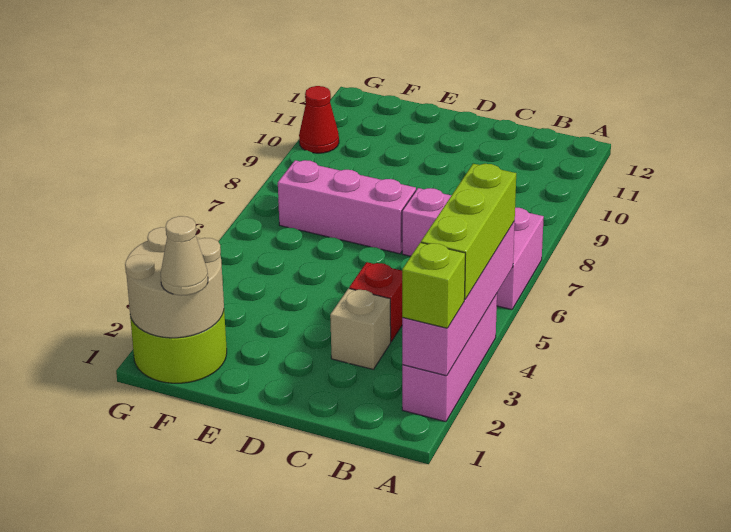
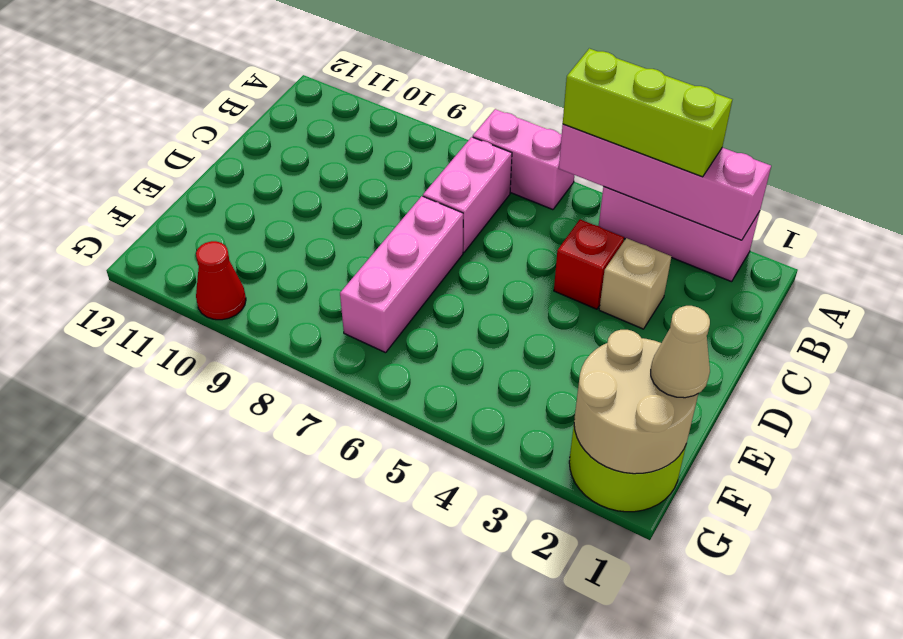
lime brick A2 level 3 -> none

